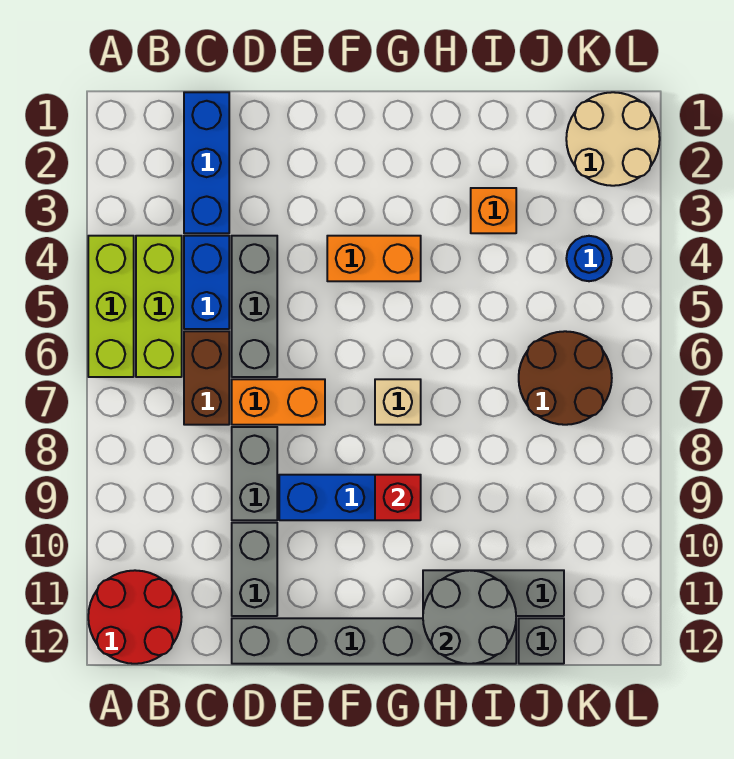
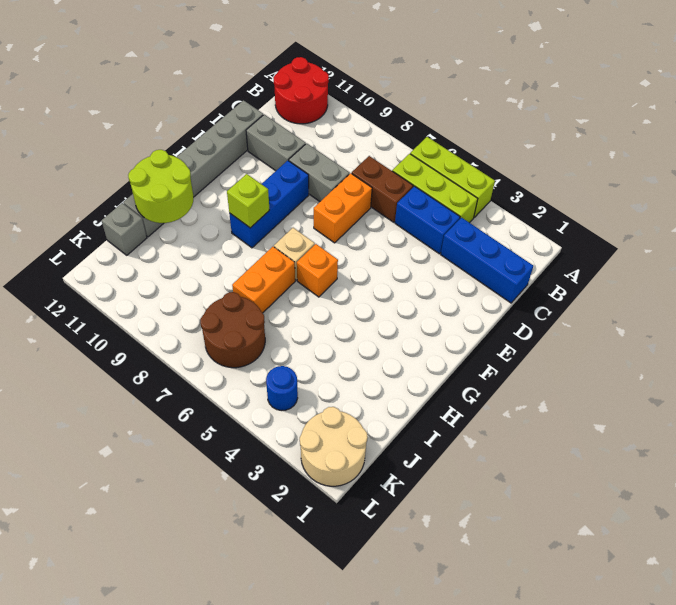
grey brick D4:D6 level 1 -> none
orange brick F4:G4 level 1 -> orange brick H7:I7 level 1
red brick G9 level 2 -> lime brick G9 level 2
grey brick H11:J11 level 1 -> none
grey round brick H11:I12 level 2 -> lime round brick H11:I12 level 2
orange brick I3 level 1 -> orange brick G6 level 1

